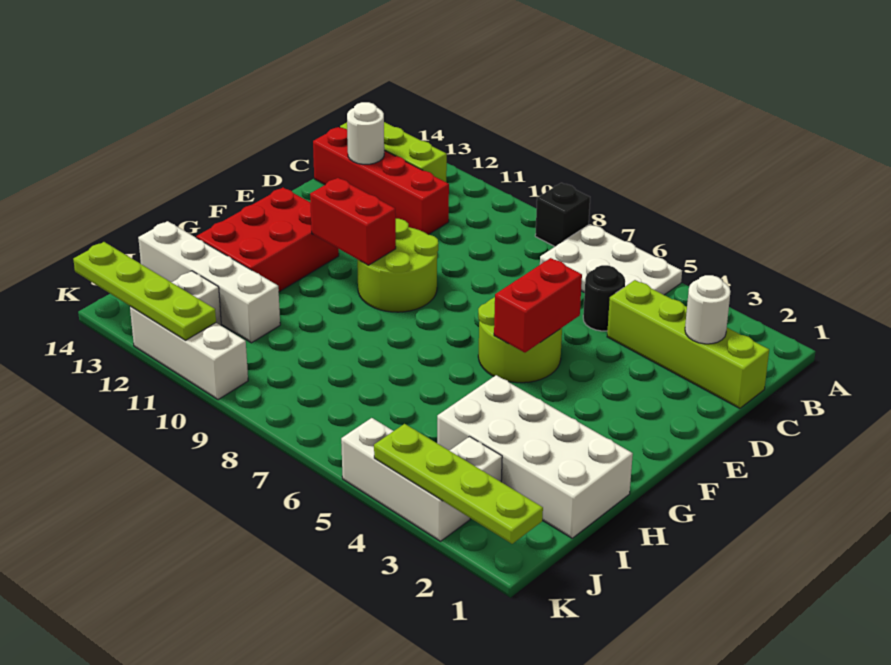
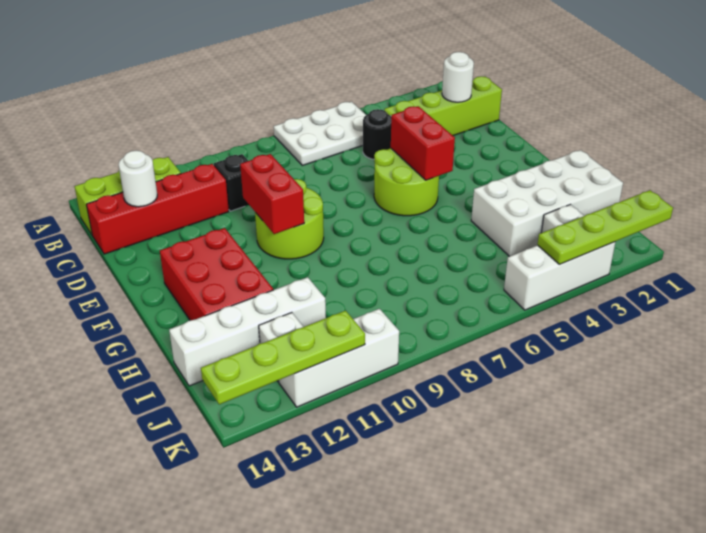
black brick A8 level 1 -> black brick C10 level 1
red brick F10:F11 level 2 -> red brick E10:F10 level 2

